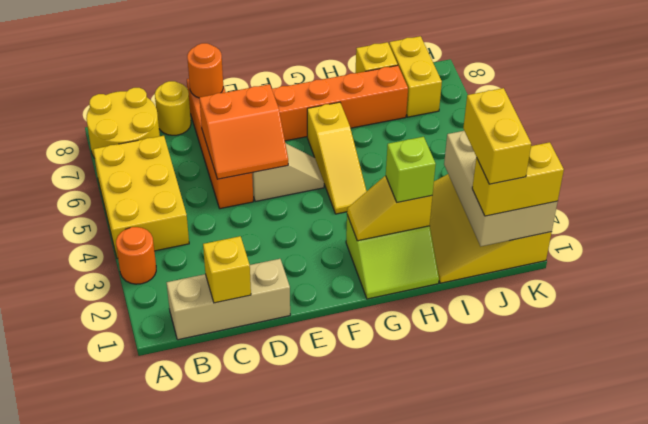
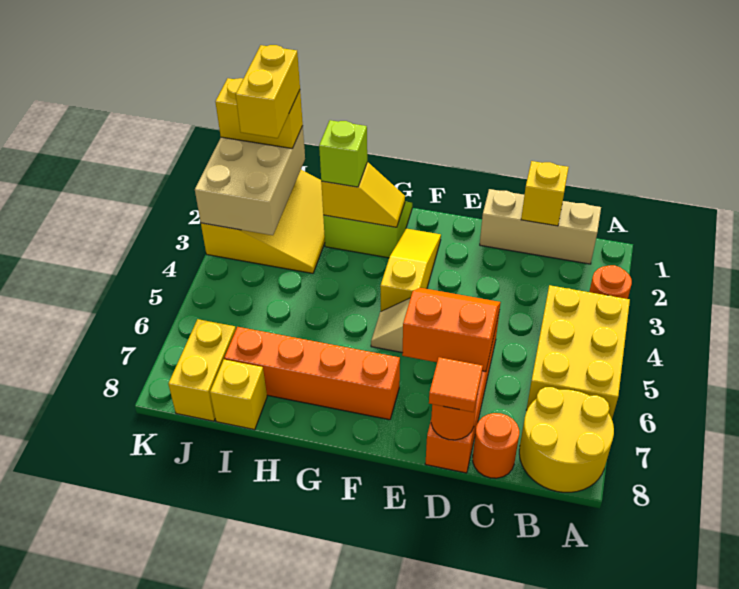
yellow round brick C8 level 1 -> orange round brick C8 level 1
none -> orange tile D8 level 3
yellow slope G4:G6 level 1 top 6 -> yellow slope F2:F4 level 1 top 4

